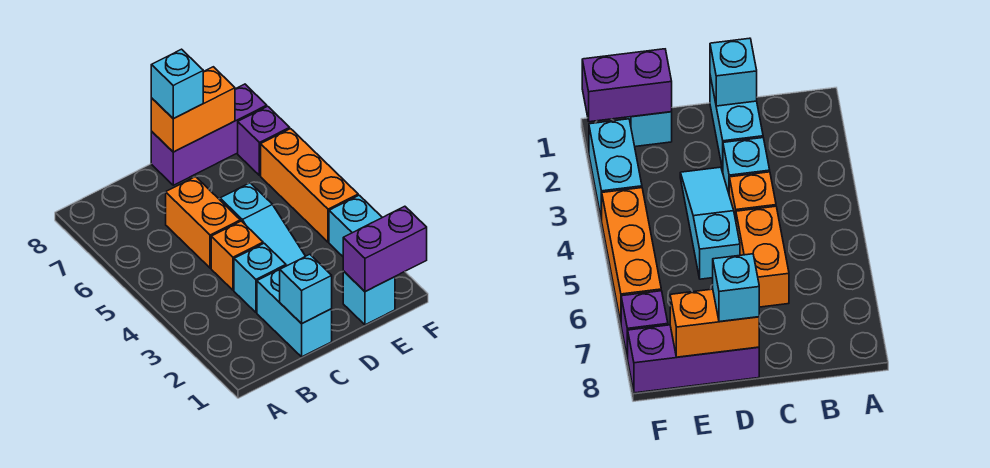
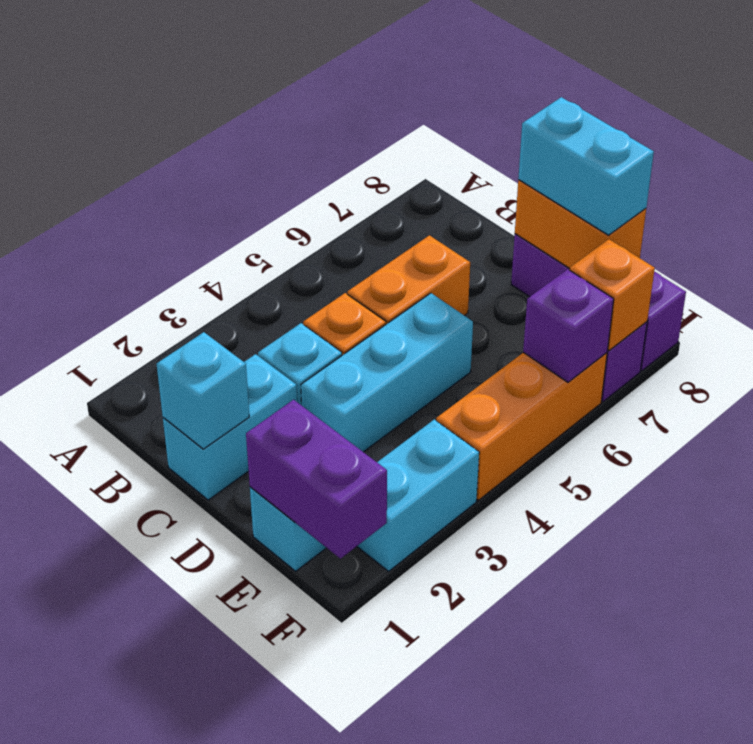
cyan slope D3:D5 level 1 top 5 -> cyan brick D3:D5 level 1
cyan brick D8 level 3 -> cyan brick D8:E8 level 3
none -> purple brick F6 level 2
none -> orange brick F7 level 2

